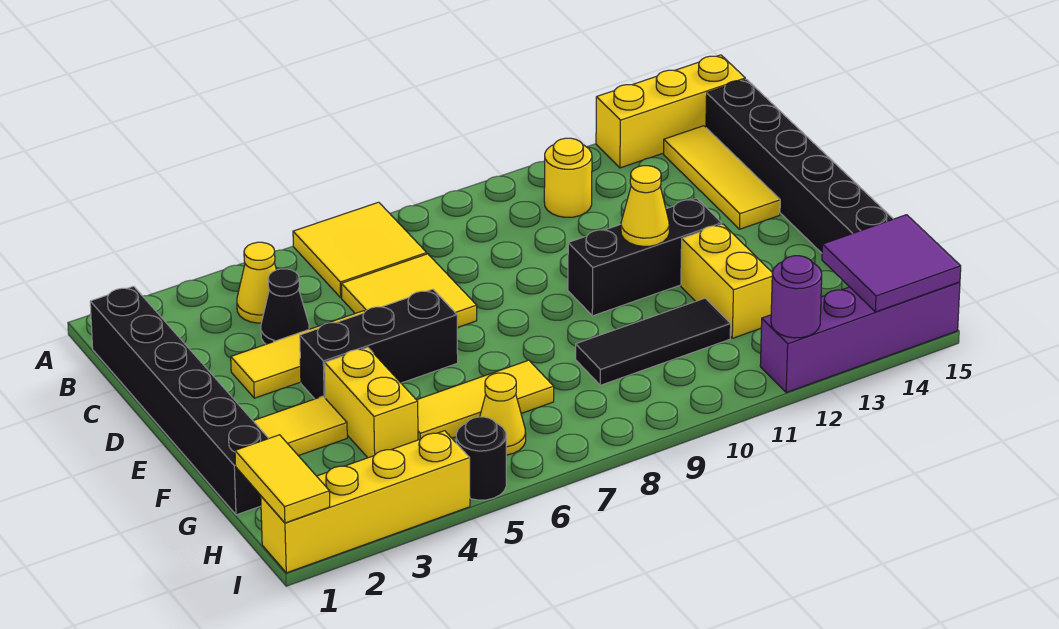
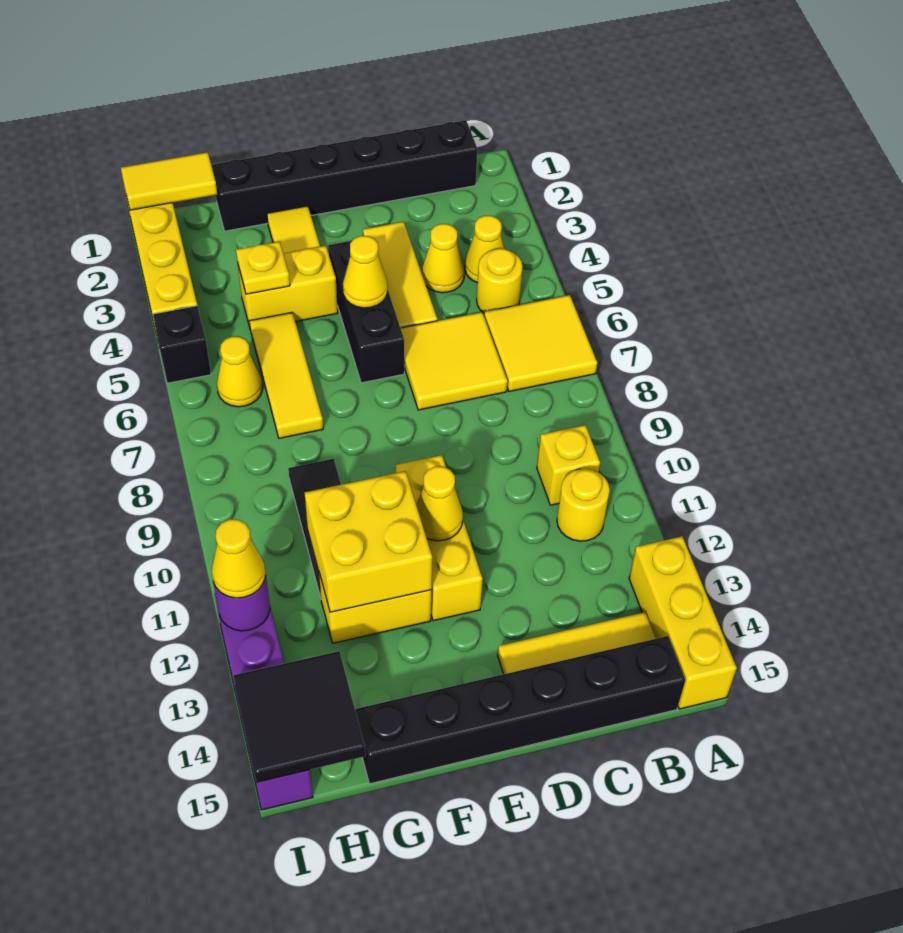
none -> yellow round brick B5 level 1
none -> yellow brick B10 level 1
black cone C4 level 1 -> yellow cone C4 level 1
none -> yellow cone E5 level 2
black brick E10:E12 level 1 -> yellow brick E10:E12 level 1
none -> yellow brick F11:G12 level 2
none -> yellow plate G4 level 2
purple tile H14:I15 level 2 -> black tile H14:I15 level 2
black round brick I5 level 1 -> black brick I5 level 1
none -> yellow cone I12 level 3

